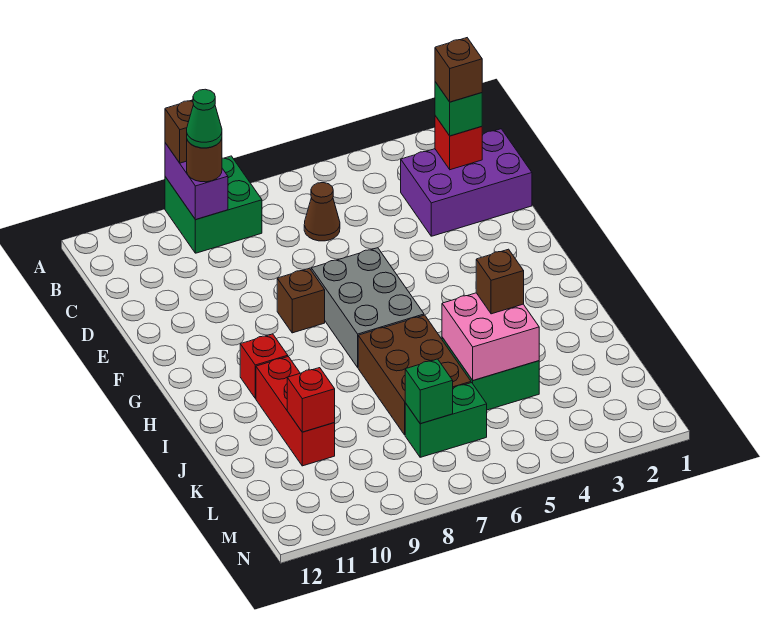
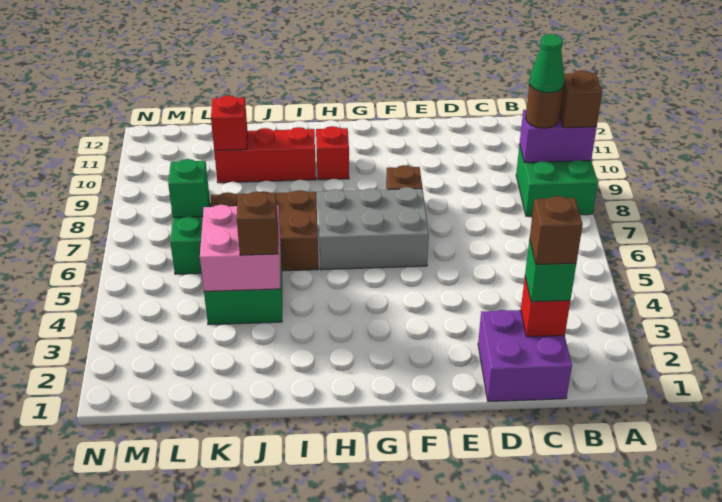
purple brick C1:D3 level 1 -> purple brick C1:D2 level 1
brown cone C6 level 1 -> none

